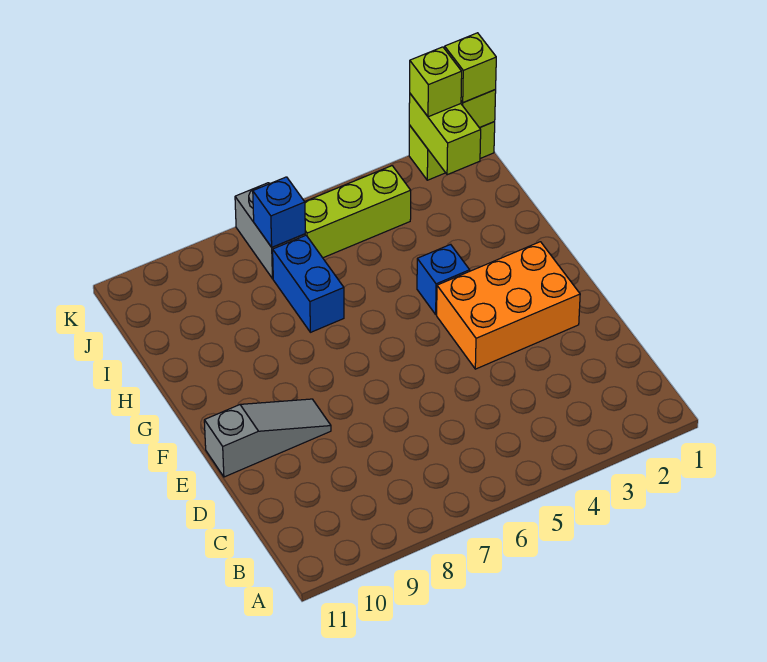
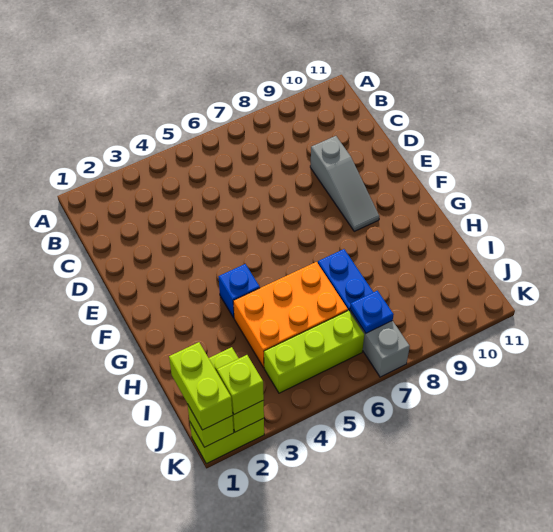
orange brick E2:F4 level 1 -> orange brick H4:I6 level 1
grey slope E9:E11 level 1 top 11 -> grey slope D9:F9 level 1 top D
blue brick J7 level 2 -> blue plate J7 level 2
lime brick K1 level 3 -> lime brick J1:K1 level 3

